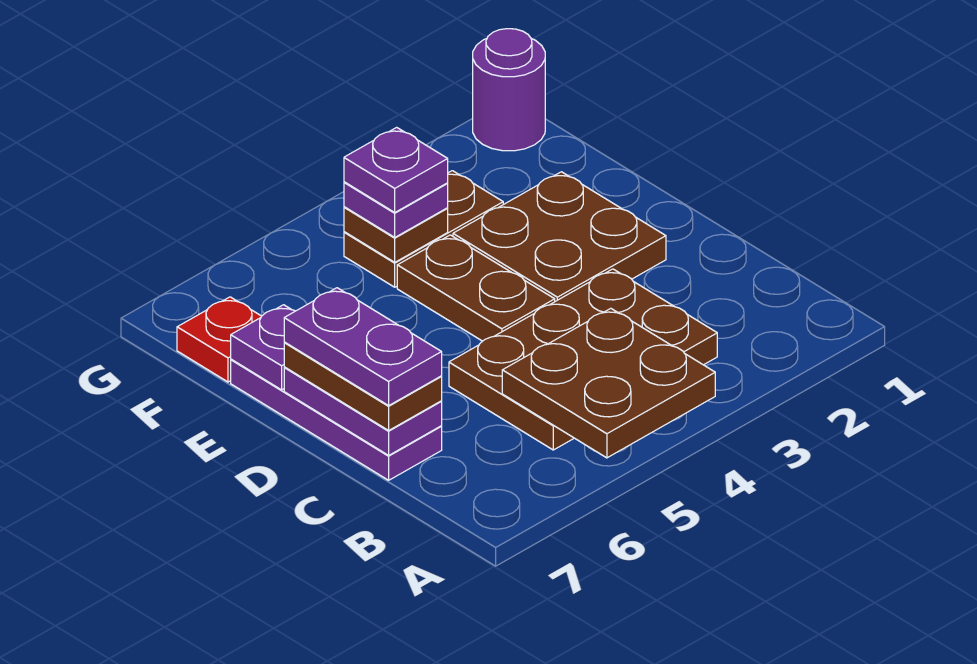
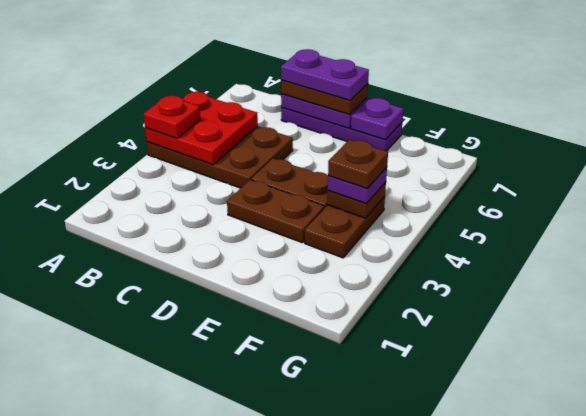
brown plate A4:B5 level 2 -> red plate A4:B5 level 2
brown plate B3:C5 level 1 -> brown plate A4:C5 level 1
brown plate D2:E3 level 1 -> brown plate D3:E3 level 1
purple plate F4 level 4 -> brown plate F4 level 4
red plate F7 level 1 -> red plate A4 level 3
purple round brick G1 level 1 -> none

